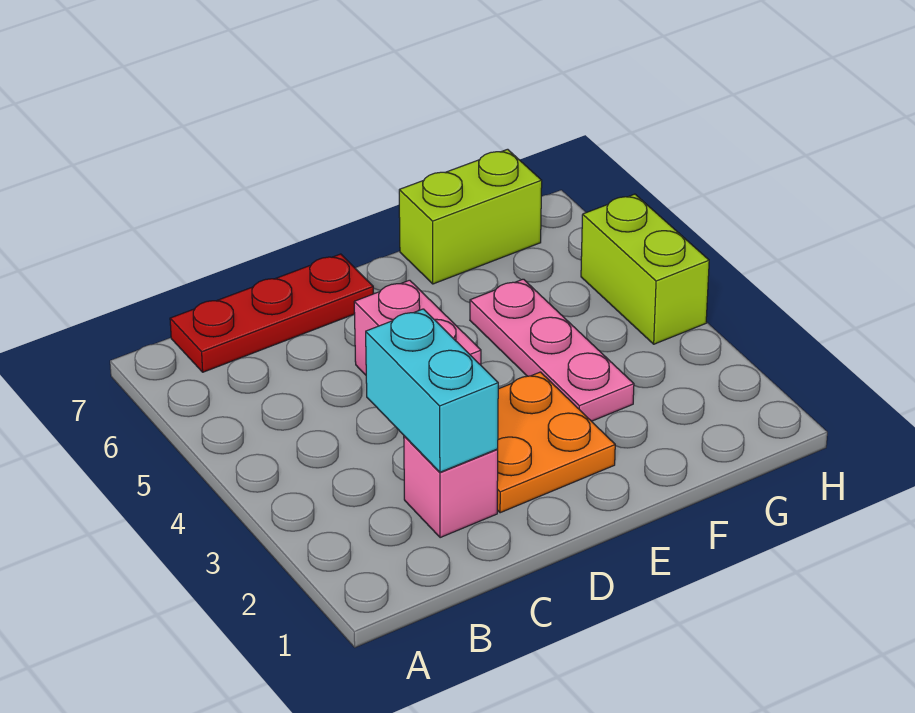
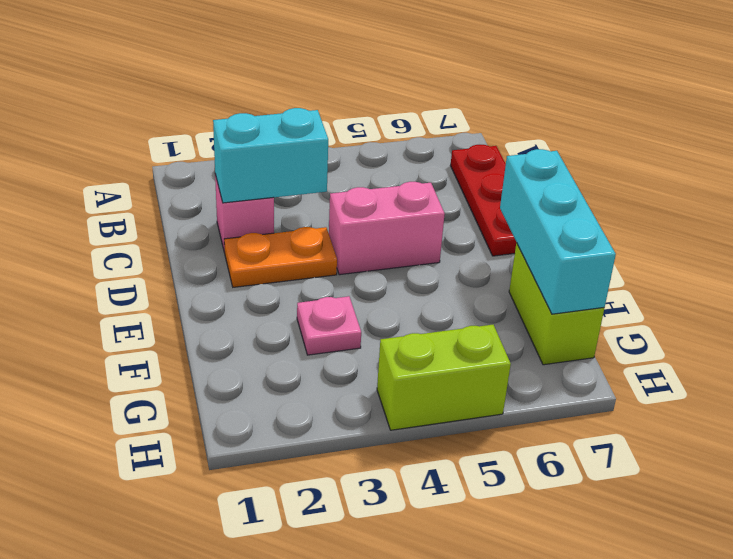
orange plate D2:E3 level 1 -> orange plate D2:D3 level 1
none -> cyan brick E7:G7 level 2
pink plate F3:F5 level 1 -> pink plate F3 level 1

